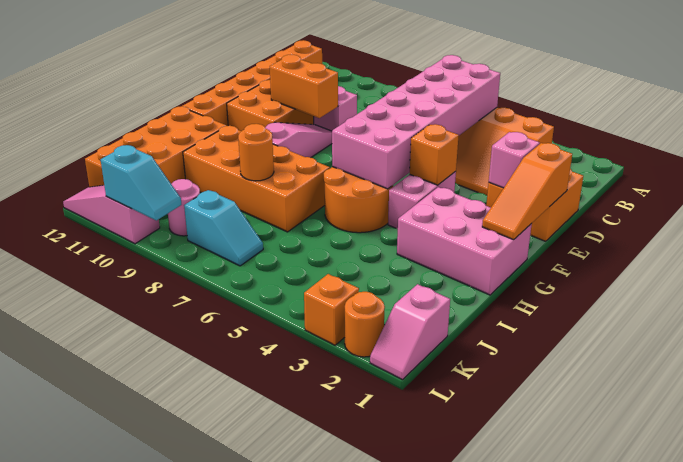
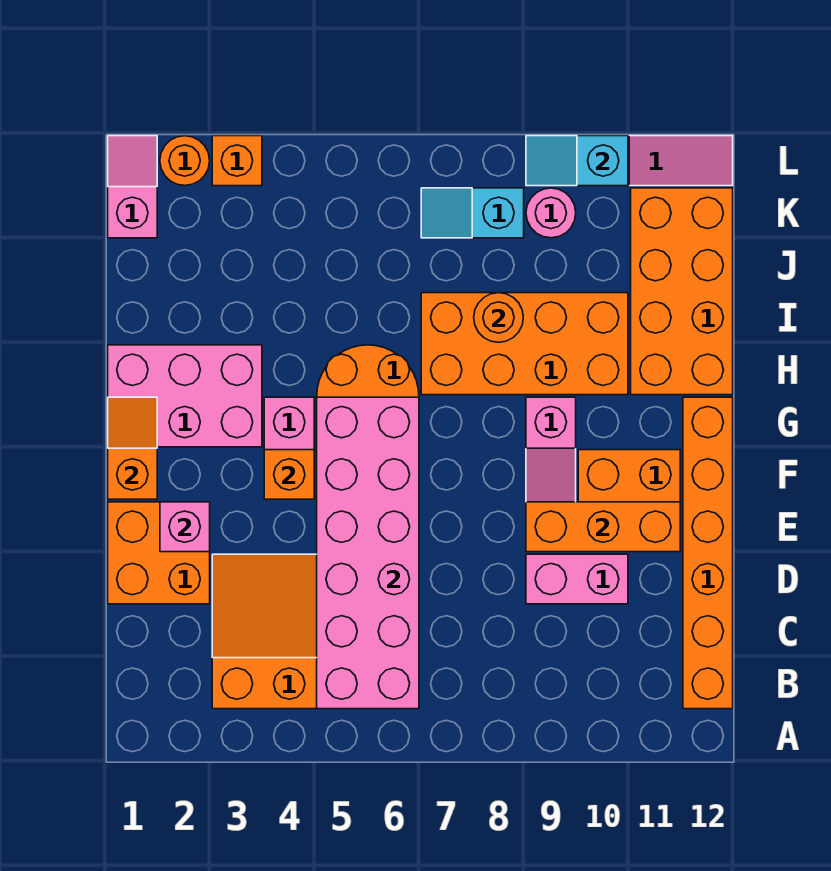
orange slope E1:G1 level 2 top E -> orange slope F1:G1 level 2 top F
orange brick E9:E10 level 2 -> orange brick E9:E11 level 2

